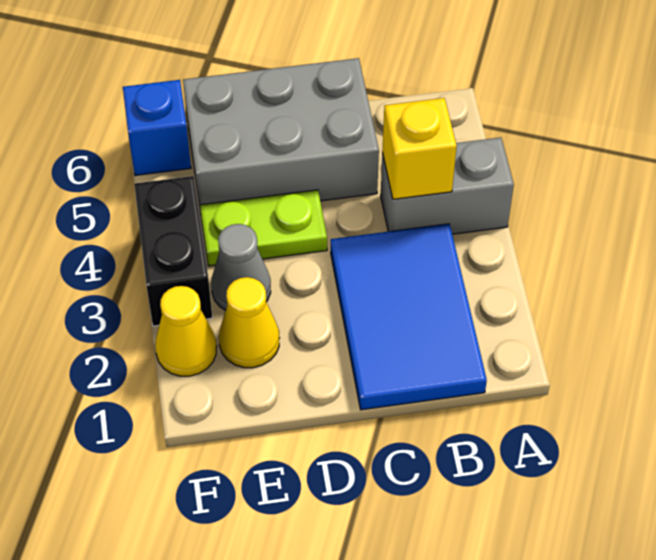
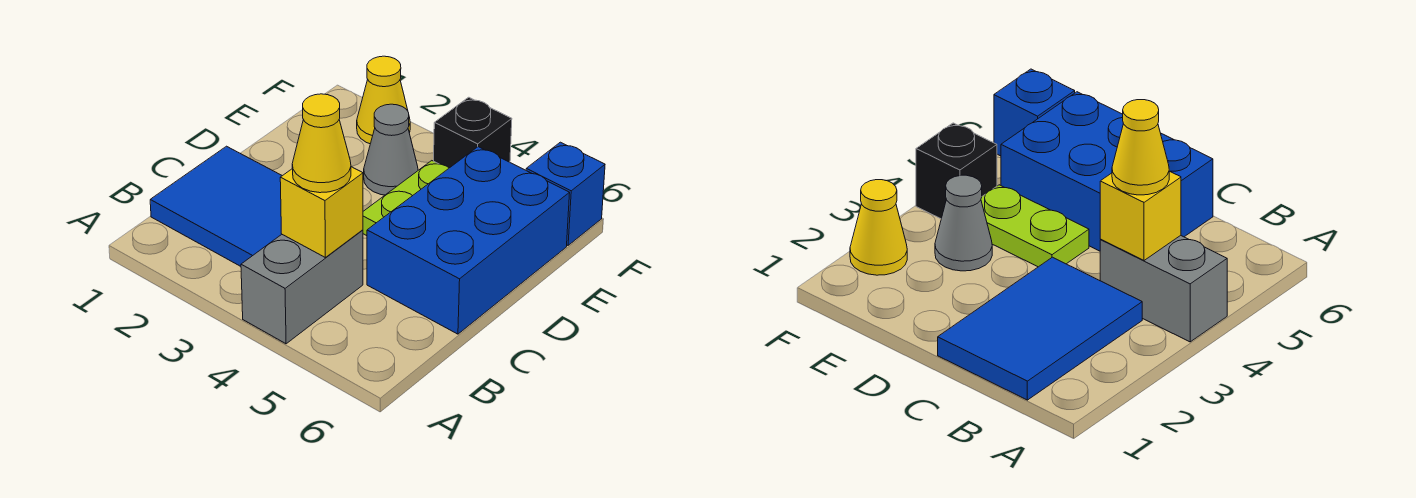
grey brick C5:E6 level 1 -> blue brick C5:E6 level 1
yellow cone E2 level 1 -> yellow cone B4 level 3
black brick F3:F4 level 1 -> black brick F4 level 1

